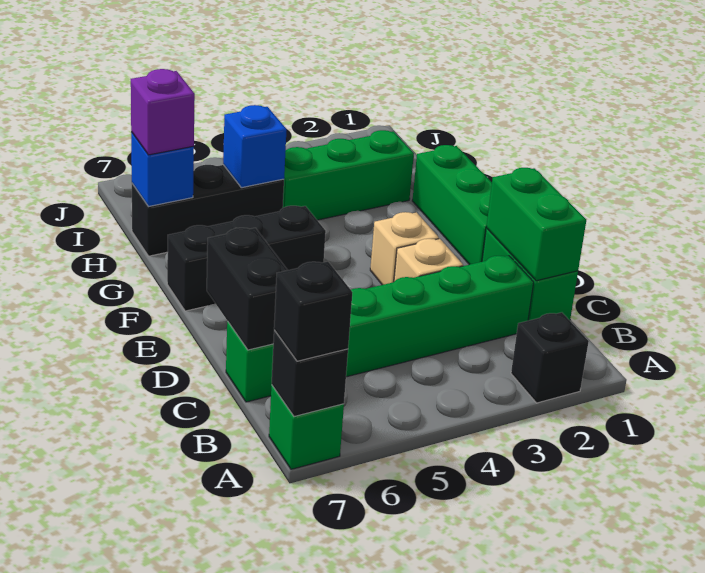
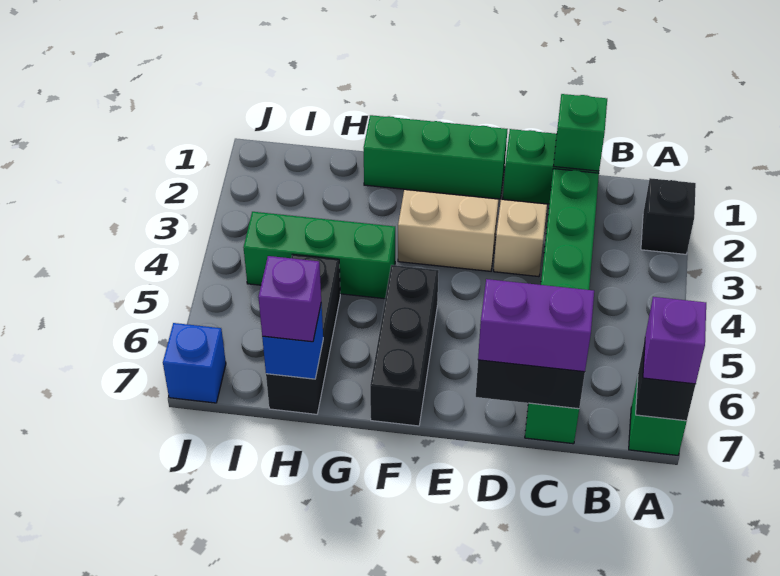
black brick A7 level 3 -> purple brick A7 level 3
green brick C1:D1 level 2 -> green brick C1 level 2
none -> purple brick C7:D7 level 3
tan brick E3 level 1 -> tan brick E3:F3 level 1
green brick H2:H4 level 1 -> green brick G4:I4 level 1
blue brick H5 level 2 -> blue brick J7 level 1

